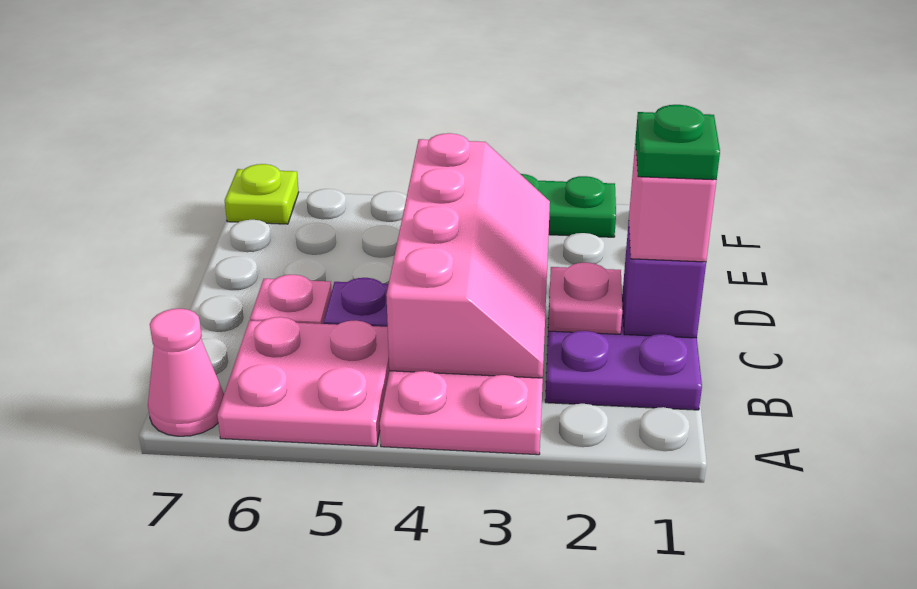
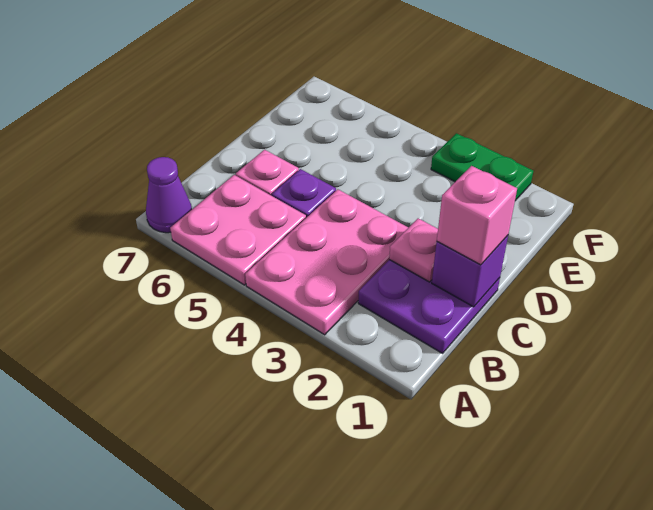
pink cone A7 level 1 -> purple cone A7 level 1
pink slope B3:E4 level 2 top 4 -> none
green plate C1 level 4 -> none
lime plate F7 level 1 -> none

